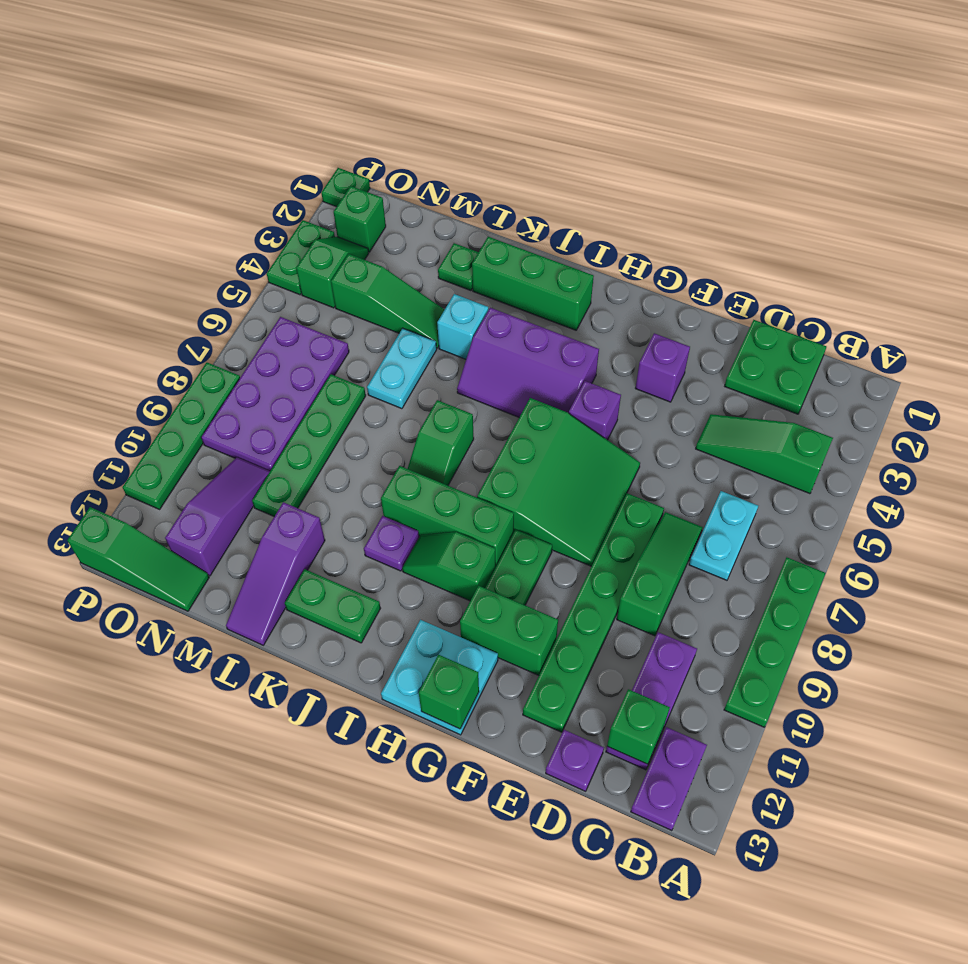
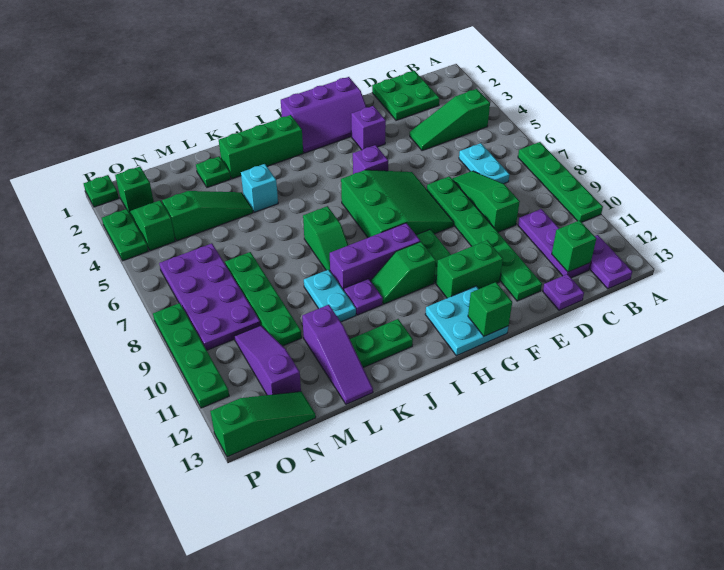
purple slope H4:J5 level 1 top 4 -> purple slope F1:H2 level 1 top 1
green brick H9:J9 level 1 -> purple brick H9:J9 level 1
cyan plate L5:L6 level 1 -> cyan plate K9:K10 level 1

